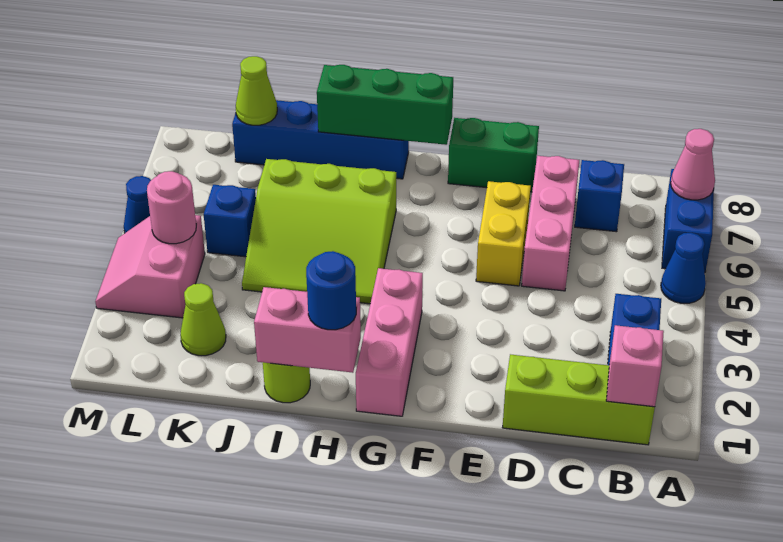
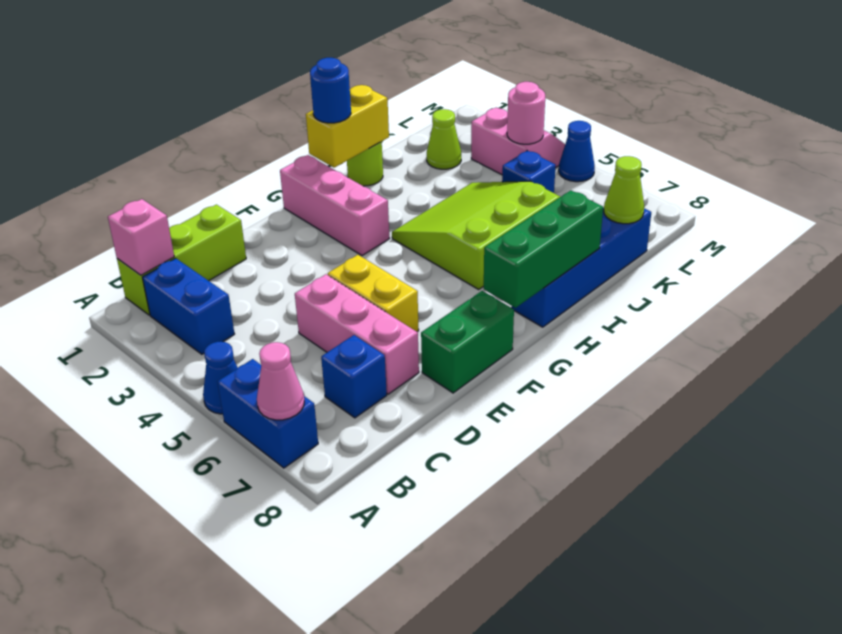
pink brick H1:I1 level 2 -> yellow brick H1:I1 level 2

